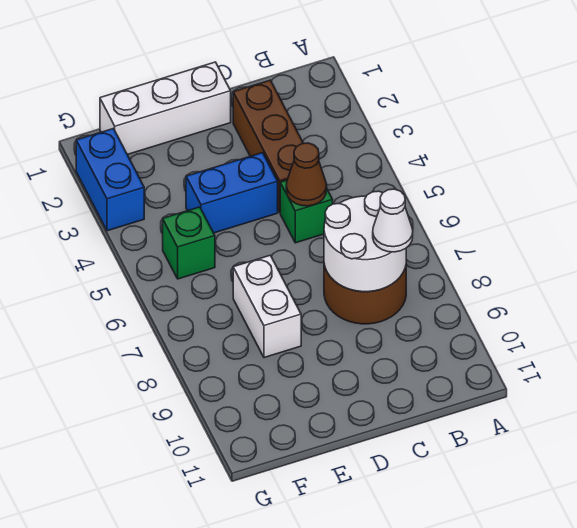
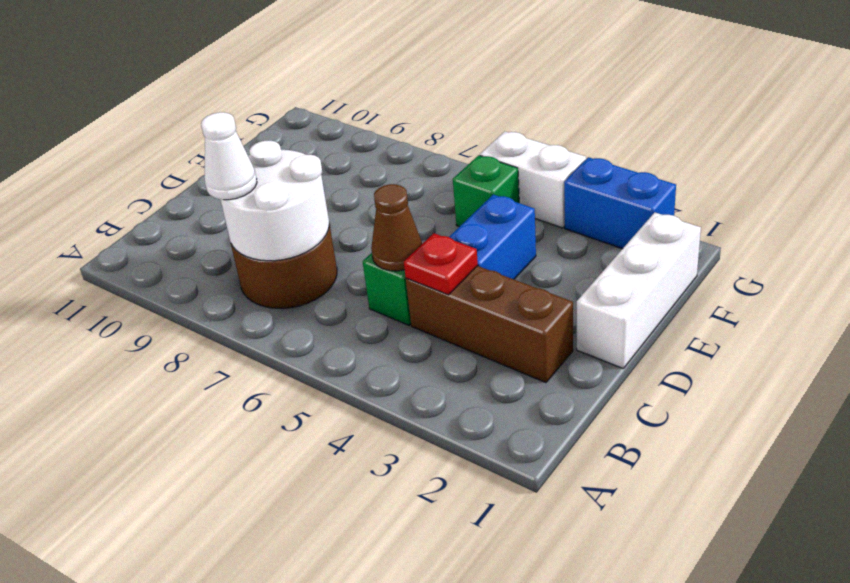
none -> red plate C4 level 2
white brick E7:E8 level 1 -> white brick G4:G5 level 1

